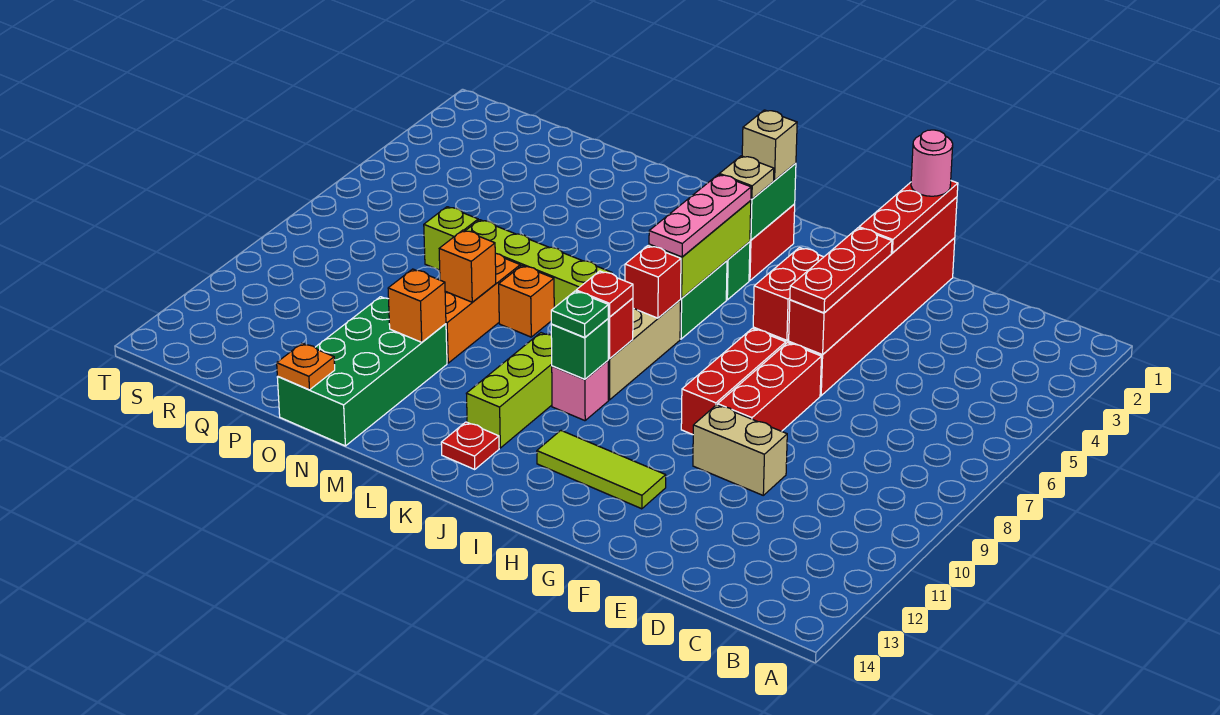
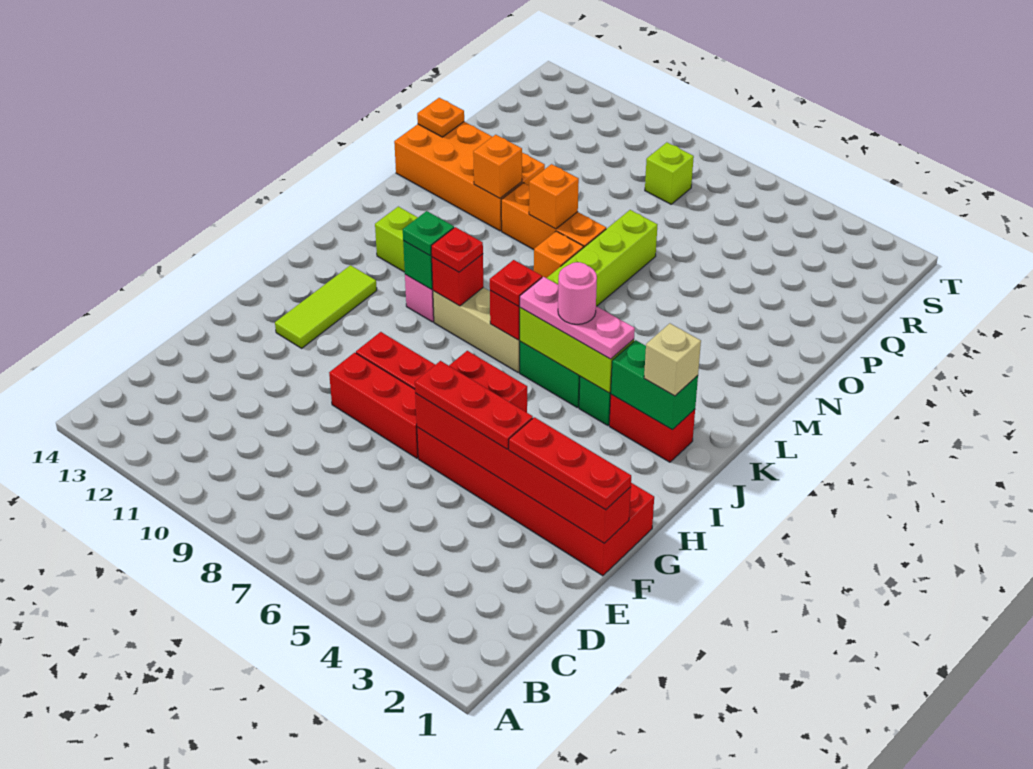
tan brick E10:F10 level 1 -> none
pink round brick F1 level 4 -> pink round brick J5 level 4
tan plate J3 level 3 -> none
red plate K13 level 1 -> red plate J7 level 3
green brick N11:O14 level 1 -> orange brick N11:O14 level 1
lime brick P7 level 1 -> lime brick R8 level 1

